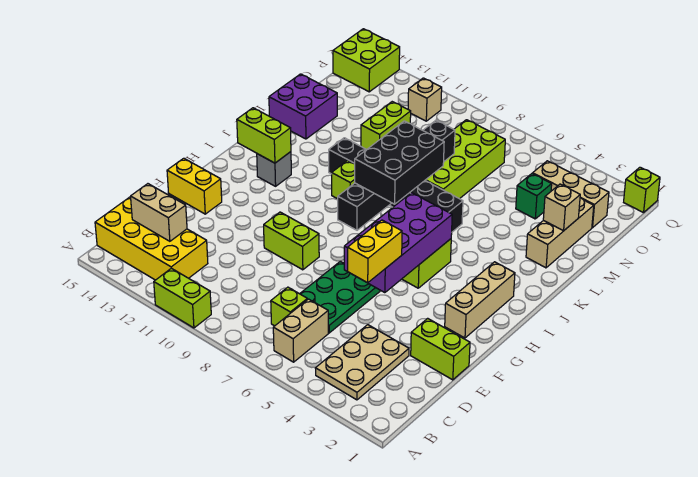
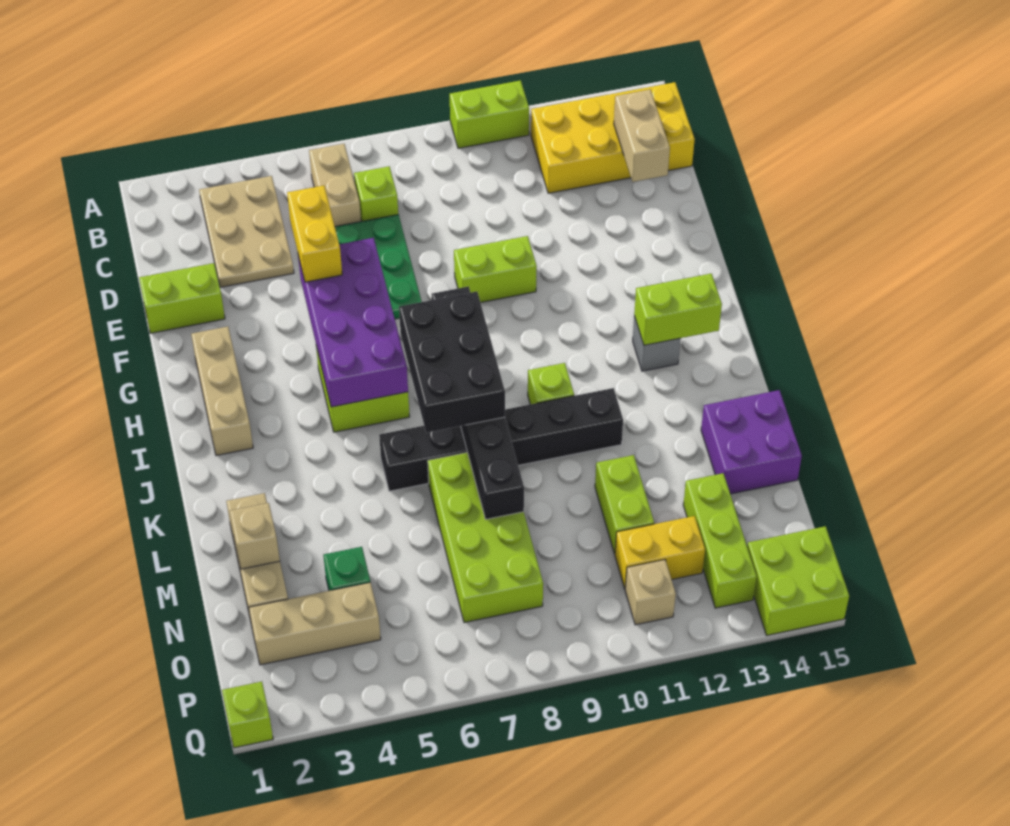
tan brick C13:C14 level 2 -> tan brick C14:D14 level 2
yellow brick F14:F15 level 1 -> yellow brick O11:O12 level 1
none -> lime brick N13:P13 level 1

